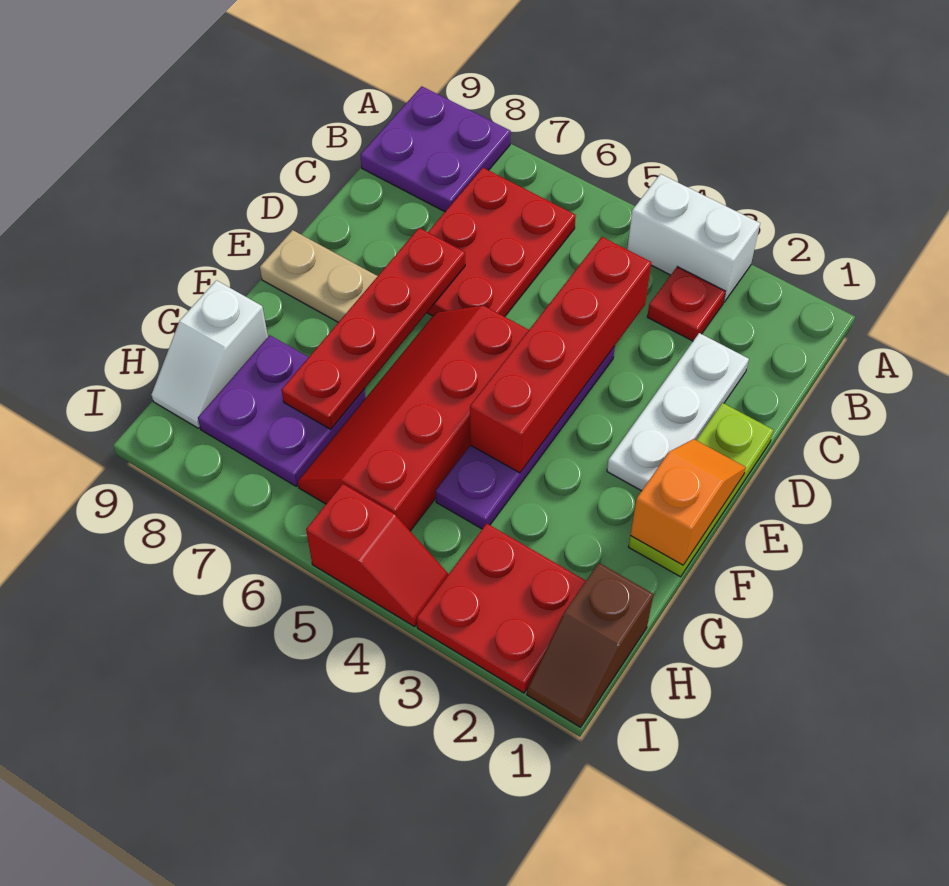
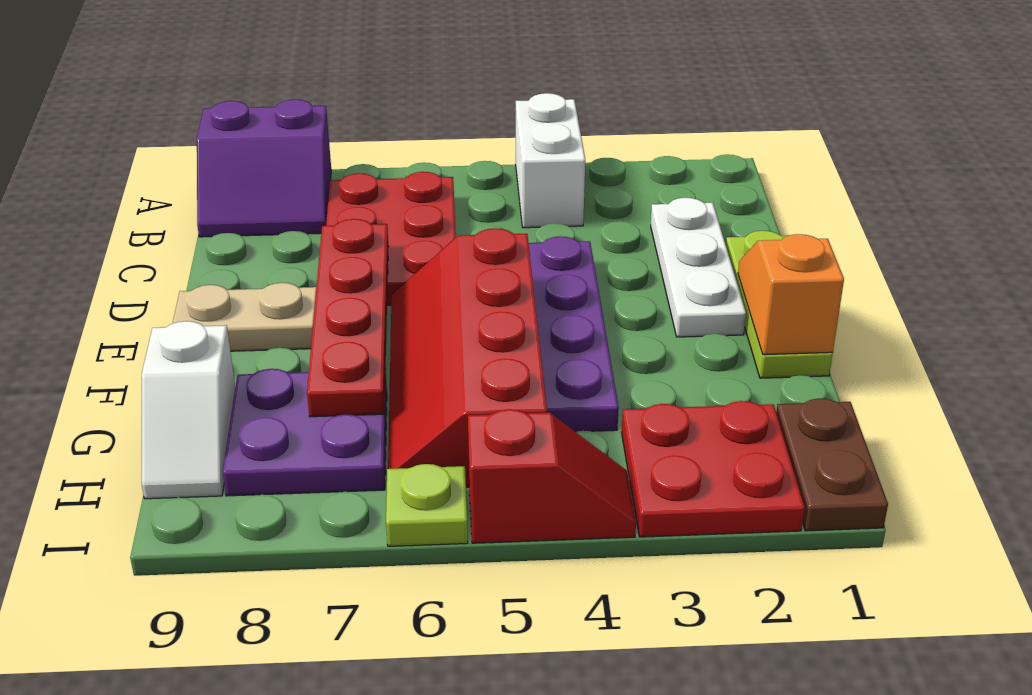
white brick A3:A4 level 1 -> white brick A4:B4 level 1
purple plate A8:B9 level 1 -> purple slope A8:B9 level 1 top A
red plate B3 level 1 -> none
red brick C4:F4 level 2 -> none
brown slope H1:I1 level 1 top H -> brown plate H1:I1 level 1
none -> lime plate I6 level 1

